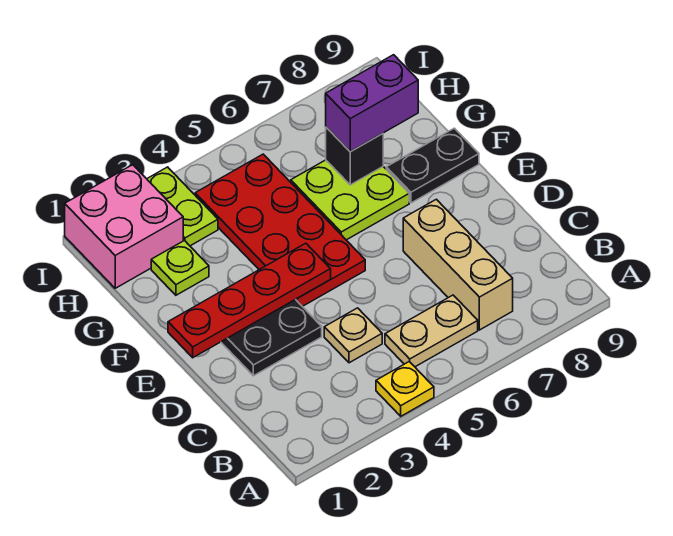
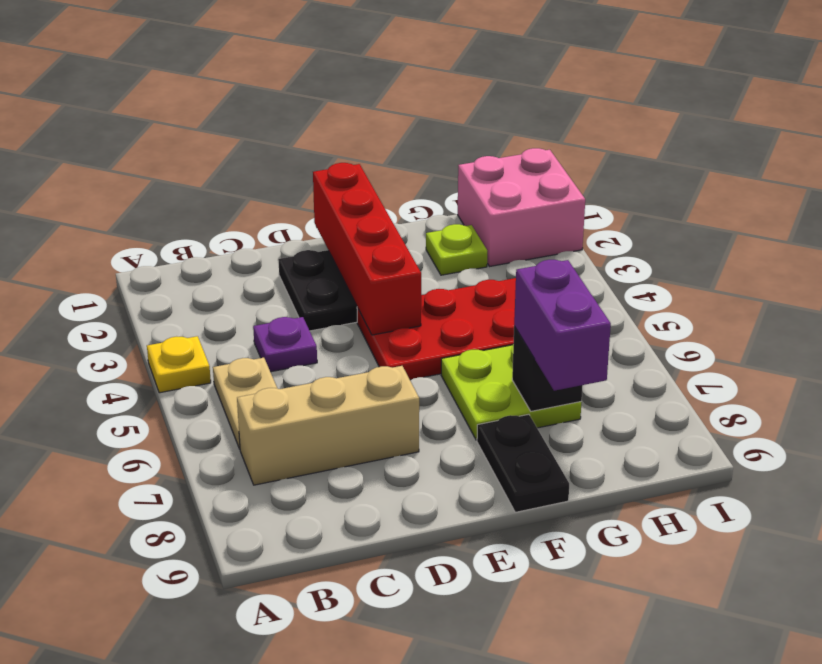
tan plate C4 level 1 -> purple plate C4 level 1
red plate E1:E4 level 2 -> red brick E1:E4 level 2
lime plate H3:I3 level 1 -> none

